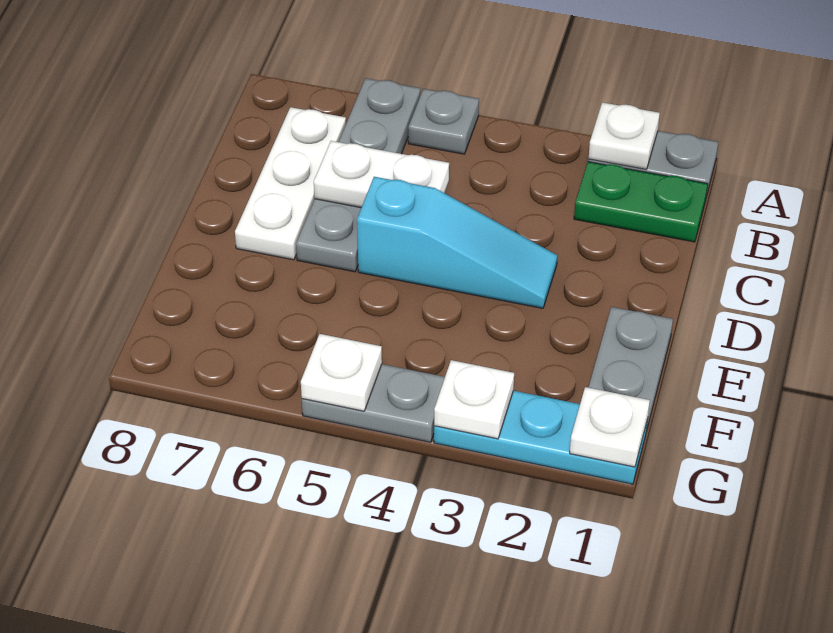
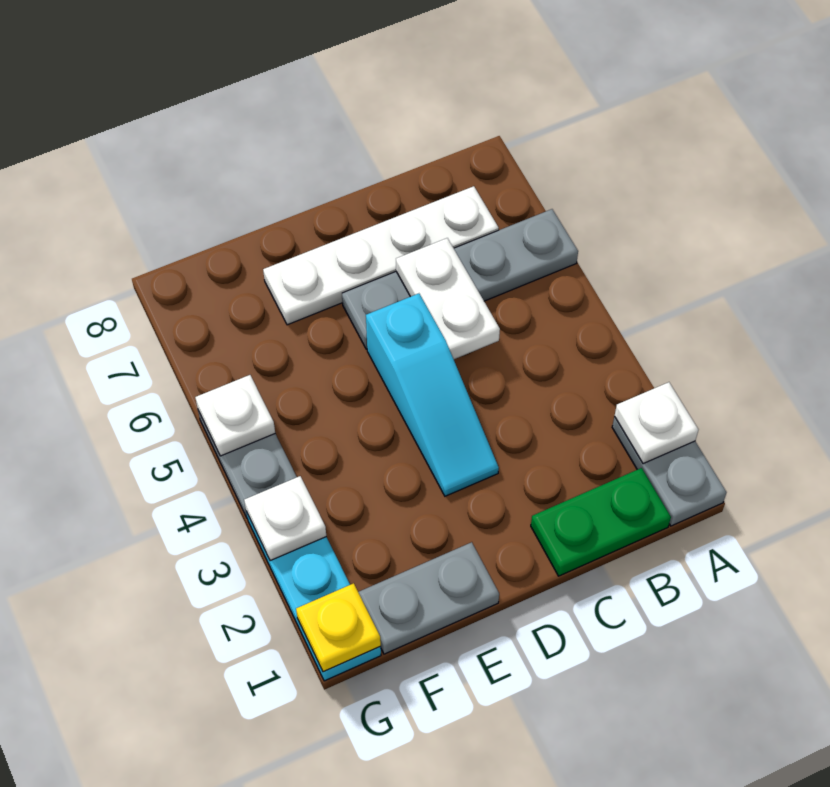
grey plate A5 level 1 -> none
green plate B1:B2 level 1 -> green plate B1:C1 level 1
white plate B7:D7 level 1 -> white plate B7:E7 level 1
white plate G1 level 2 -> yellow plate G1 level 2

